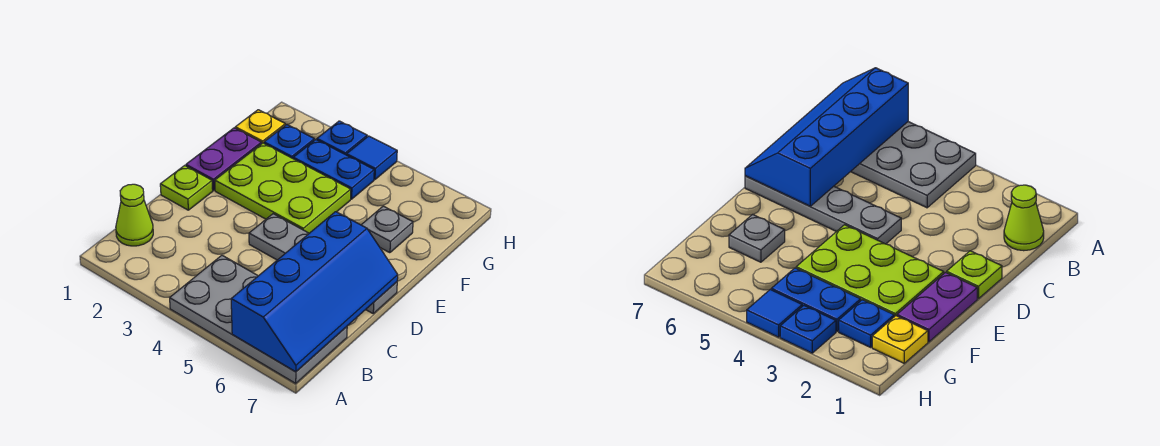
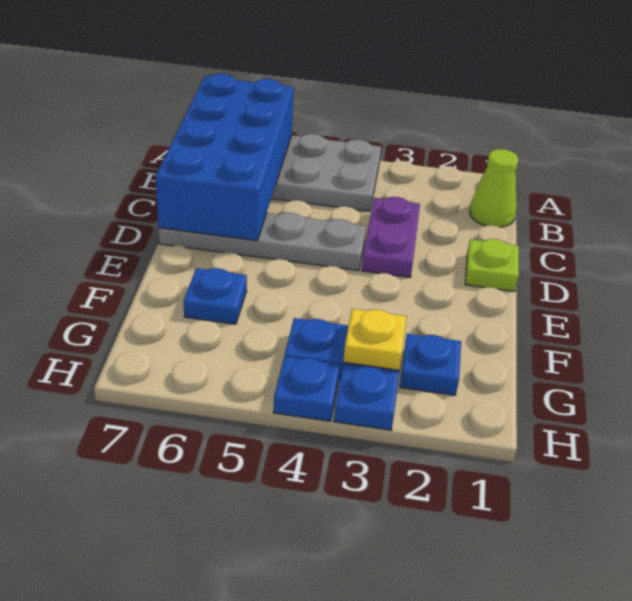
blue slope A6:D7 level 2 top 6 -> blue brick A6:D7 level 2
purple plate E1:F1 level 1 -> purple plate C3:D3 level 1
lime plate E2:F4 level 1 -> none
grey plate F6 level 1 -> blue plate F6 level 1
yellow plate G1 level 1 -> yellow plate G3 level 2
blue tile H4 level 1 -> blue plate H4 level 1

